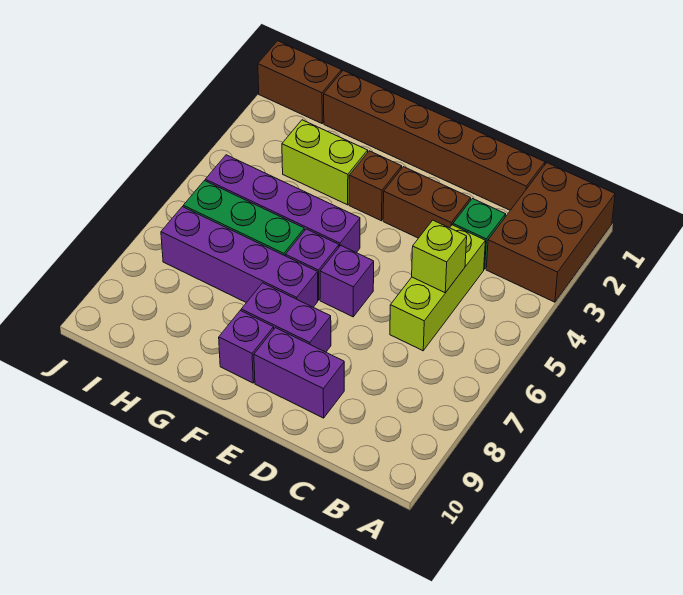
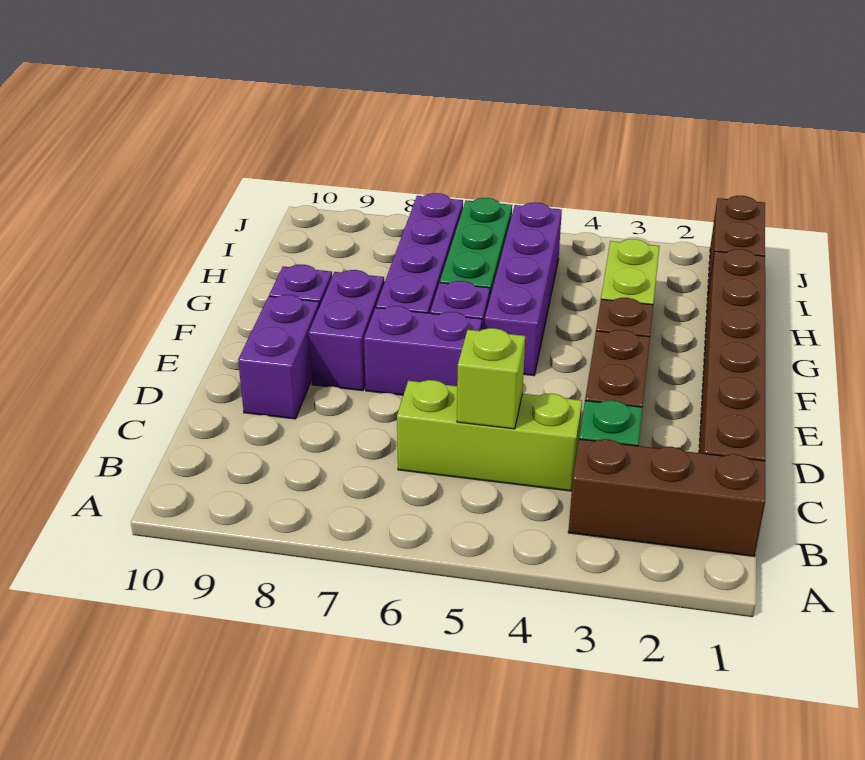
brown brick A1:B3 level 1 -> brown brick B1:B3 level 1
purple brick E6 level 1 -> purple brick E6:E7 level 1

